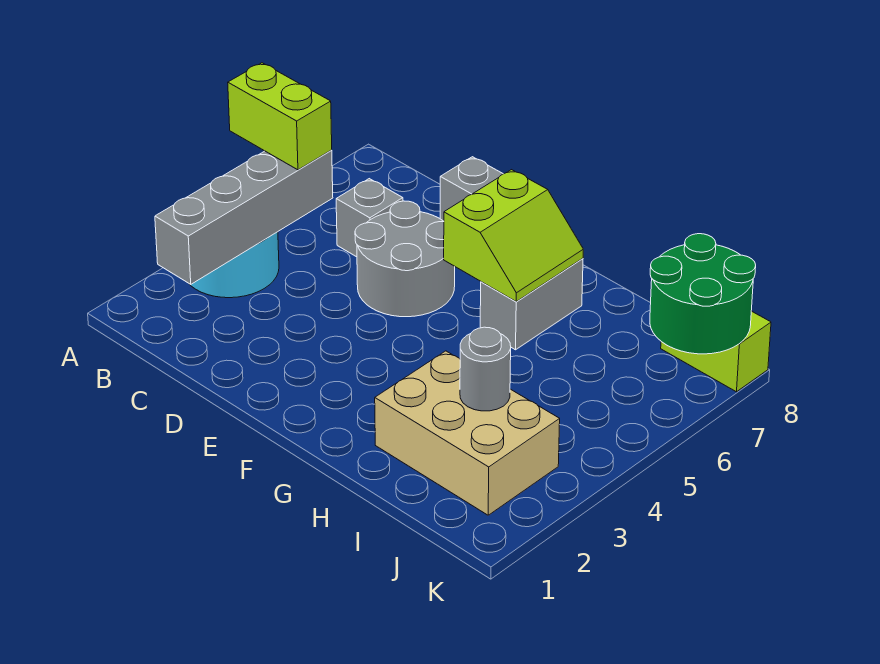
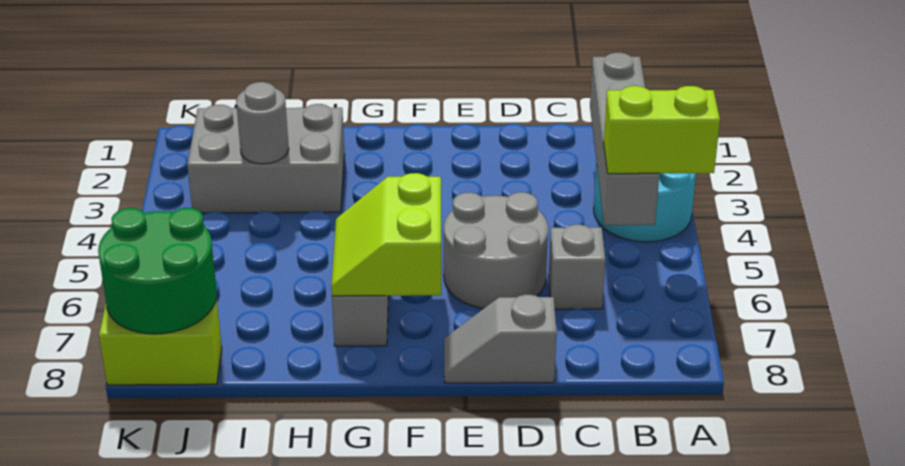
tan brick H2:J3 level 1 -> grey brick H2:J3 level 1

